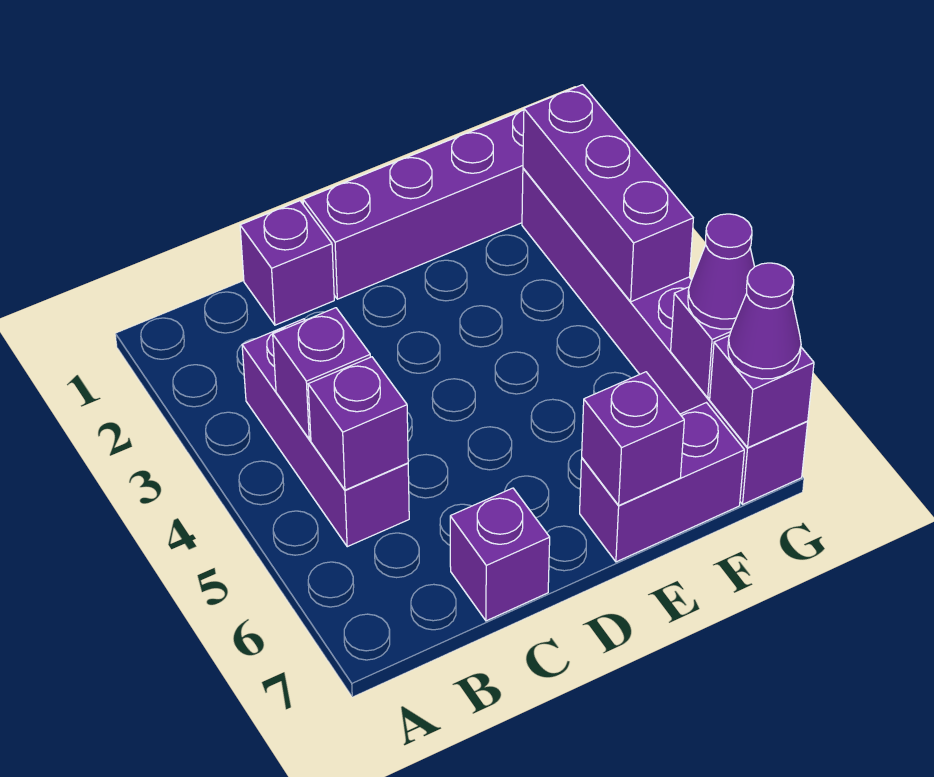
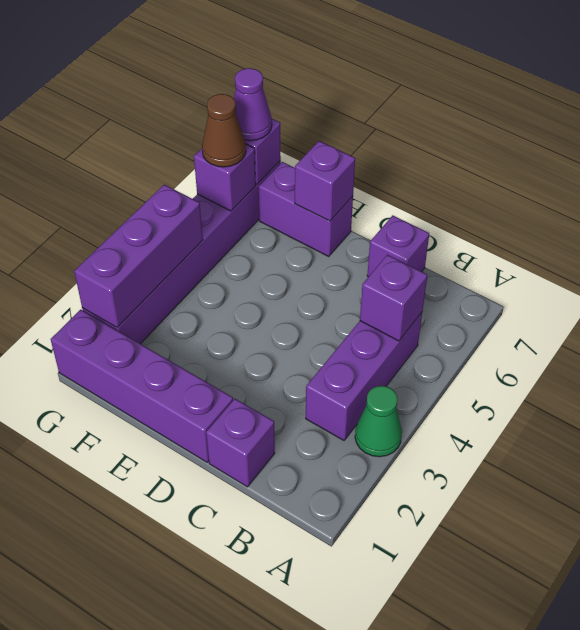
none -> green cone A3 level 1
purple brick B4 level 2 -> none
purple cone G6 level 3 -> brown cone G6 level 3

